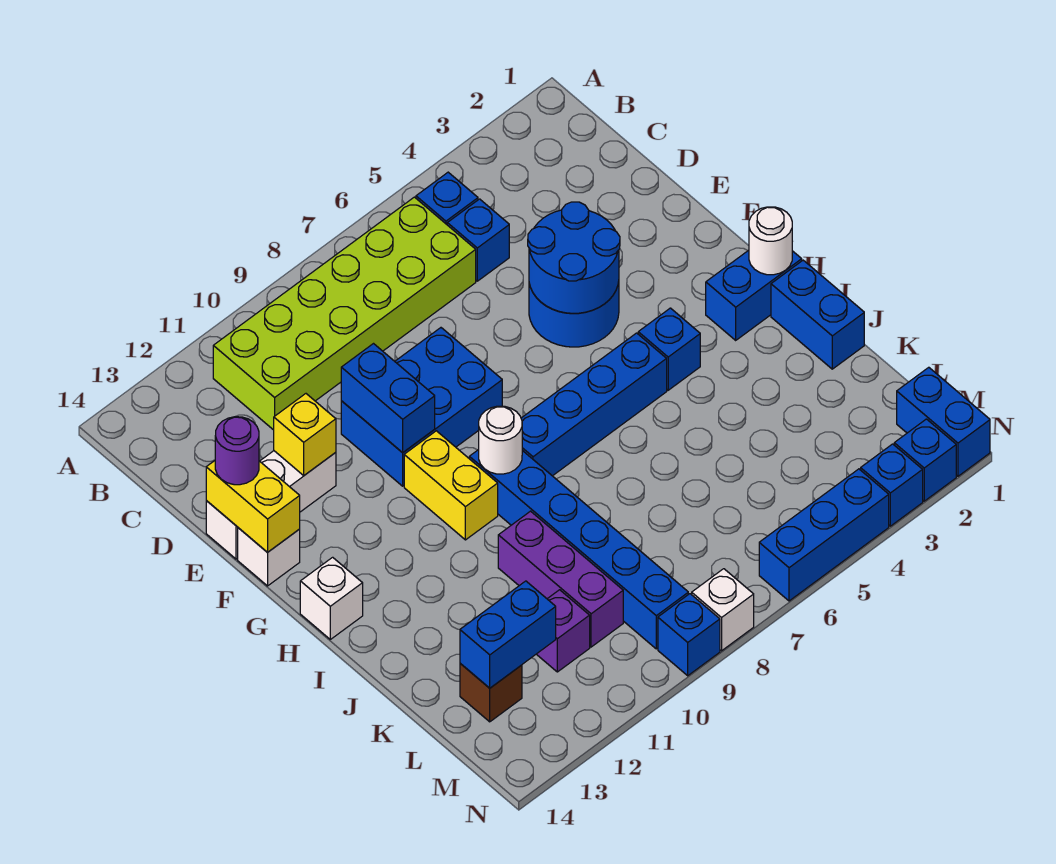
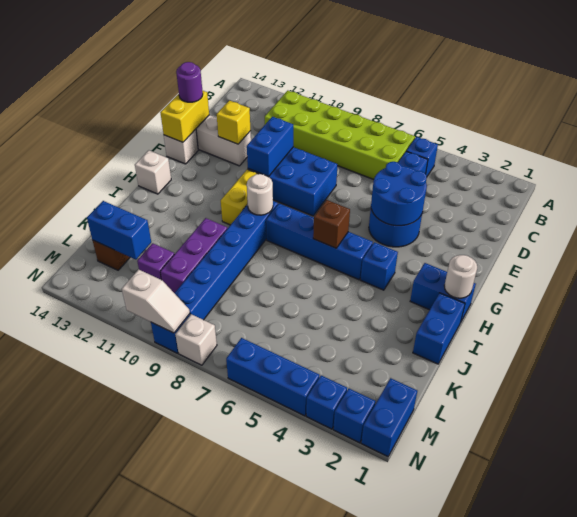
none -> brown brick H6 level 2
none -> white slope N9:N10 level 2 top 10

